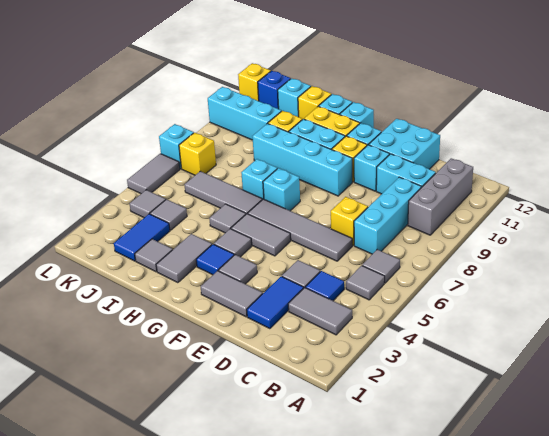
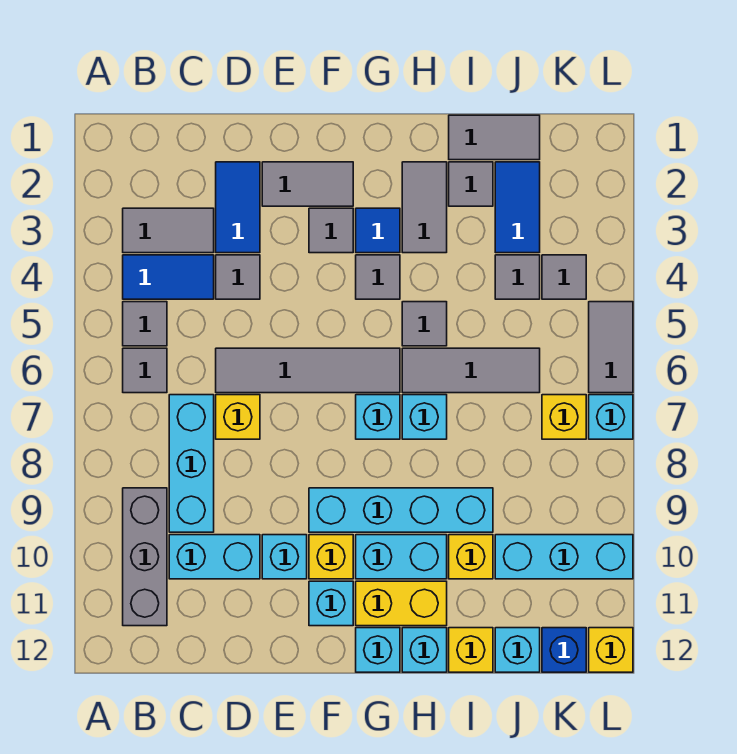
blue tile C4 level 1 -> blue tile B4:C4 level 1
cyan brick D11:E12 level 1 -> none
grey tile F5:G5 level 1 -> grey tile I1:J1 level 1

